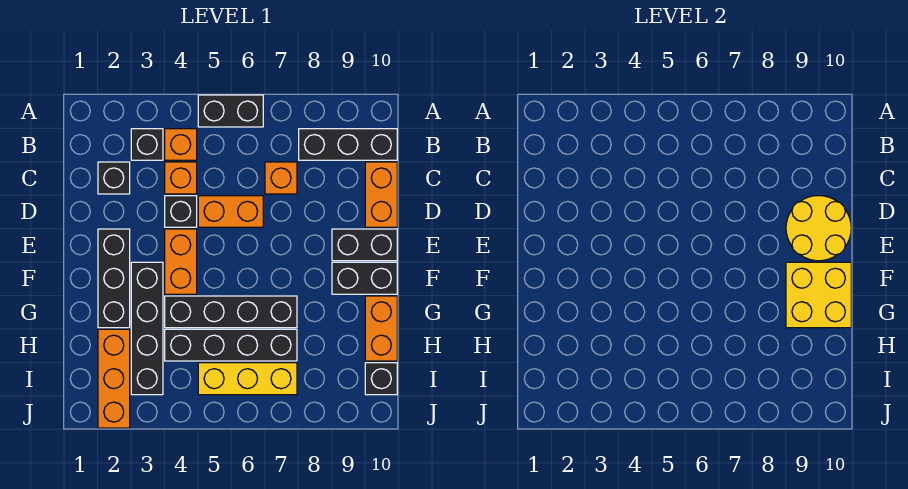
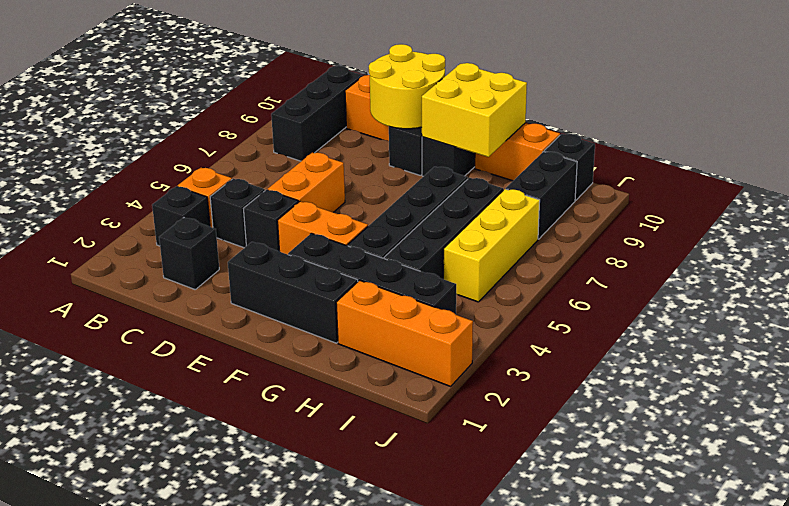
black brick A5:A6 level 1 -> black brick I8:I9 level 1
orange brick C4 level 1 -> black brick C4 level 1
orange brick C7 level 1 -> none

